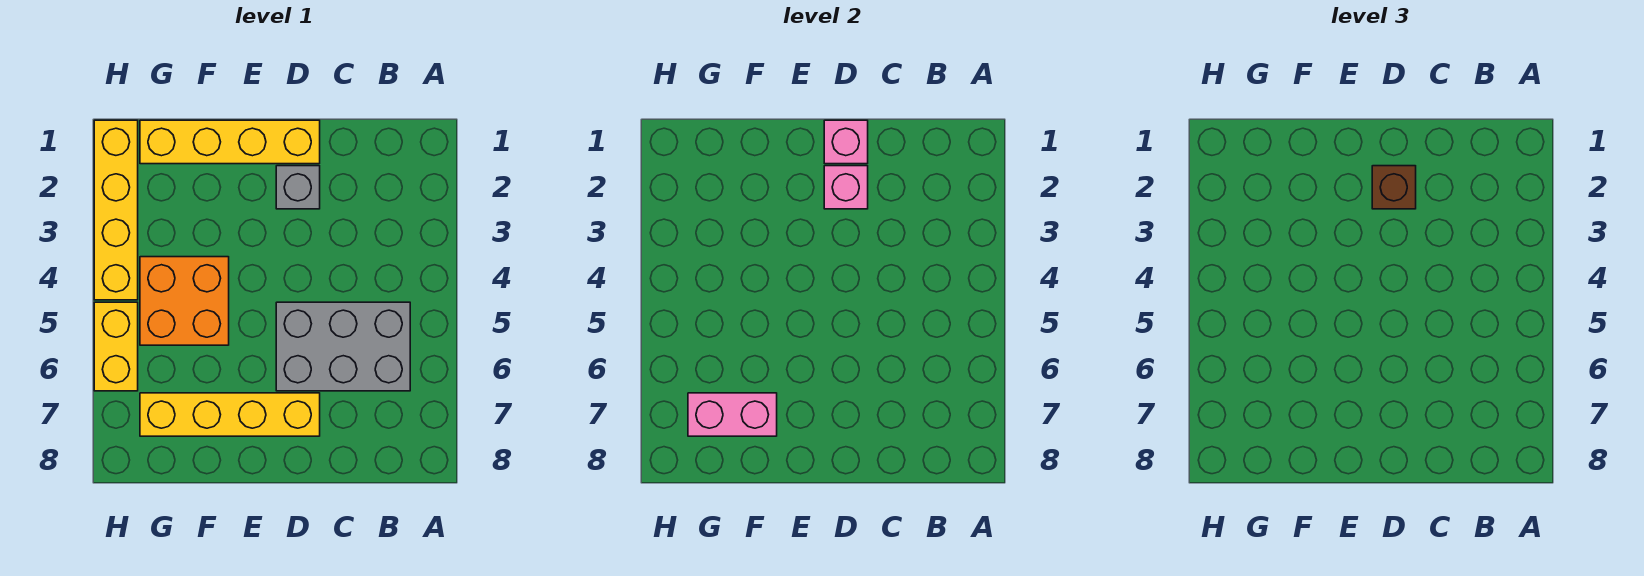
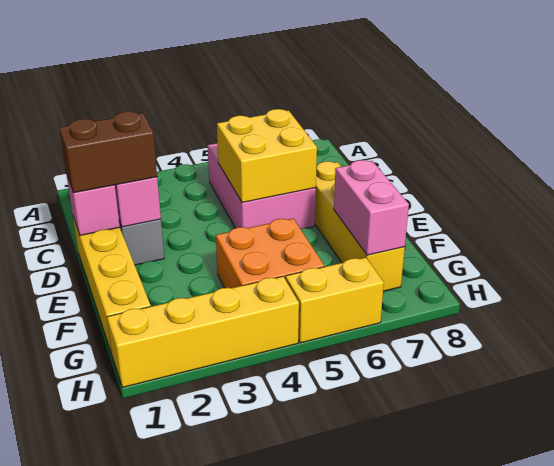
grey brick B5:D6 level 1 -> pink brick B5:D6 level 1
none -> yellow brick C5:D6 level 2
brown brick D2 level 3 -> brown brick D1:D2 level 3

